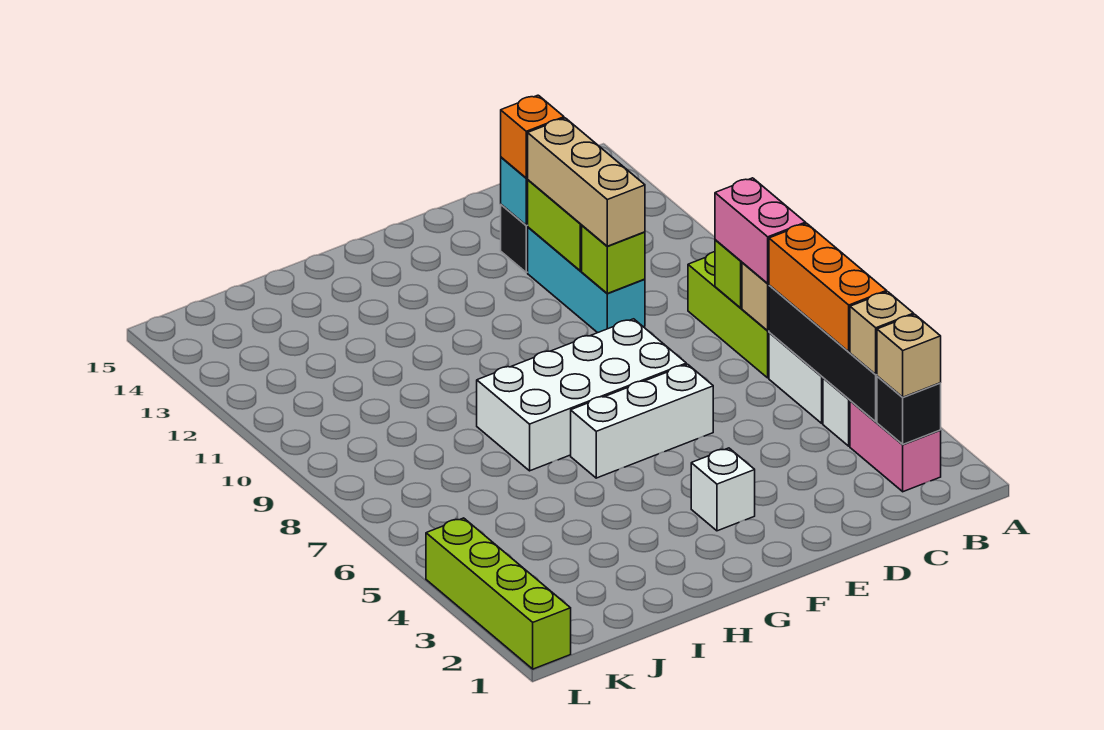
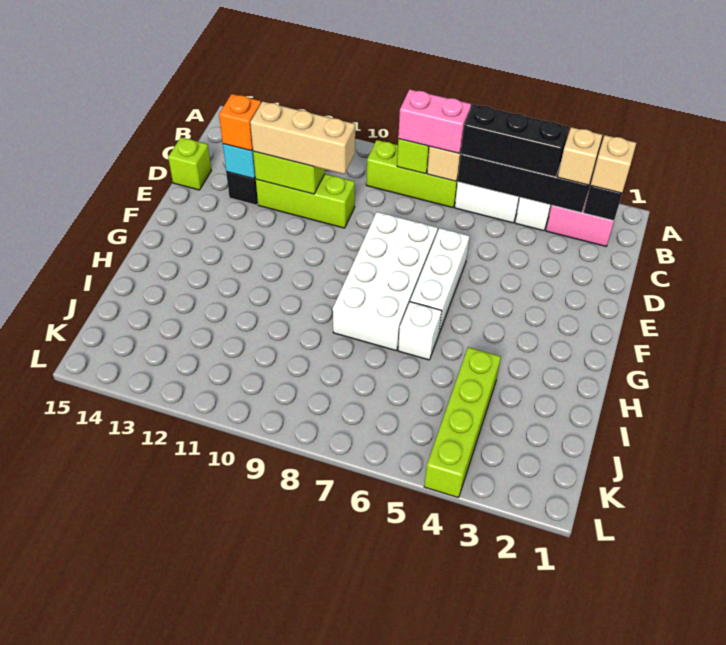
orange brick B4:B6 level 3 -> black brick B4:B6 level 3
cyan brick D10:D12 level 1 -> lime brick D10:D12 level 1
lime brick D10 level 2 -> lime brick D15 level 1
white brick F3 level 1 -> white brick H6 level 1
lime brick L1:L4 level 1 -> lime brick I4:L4 level 1

